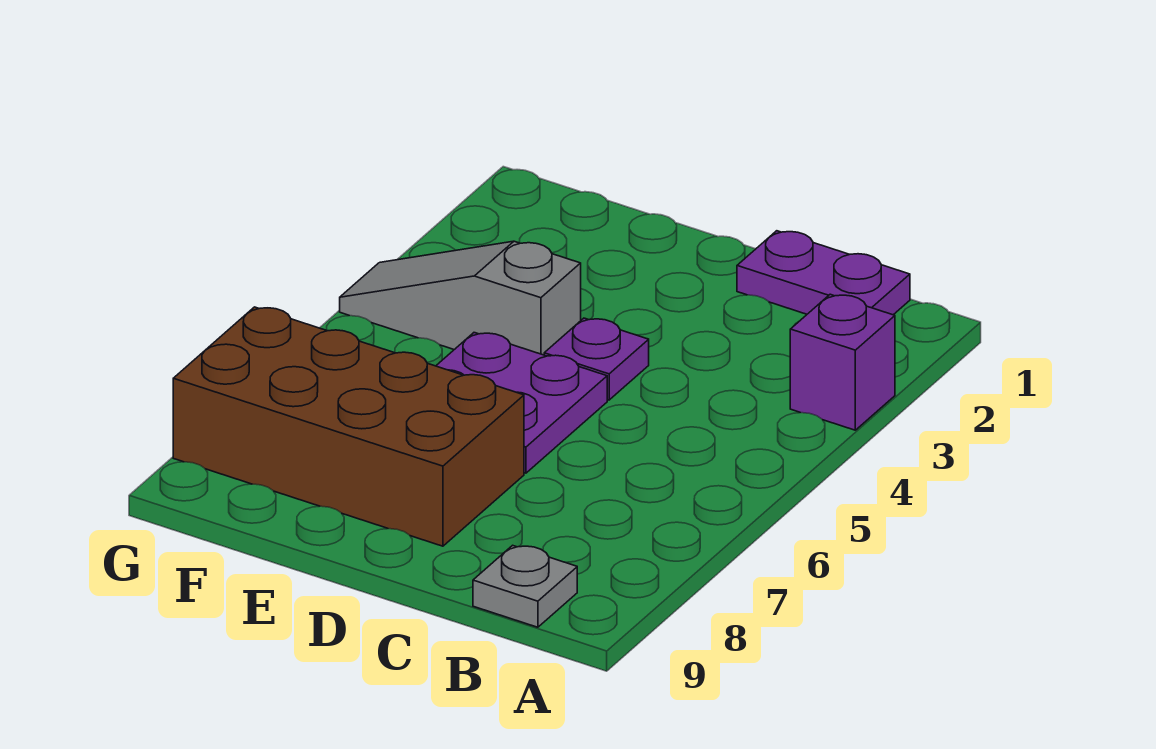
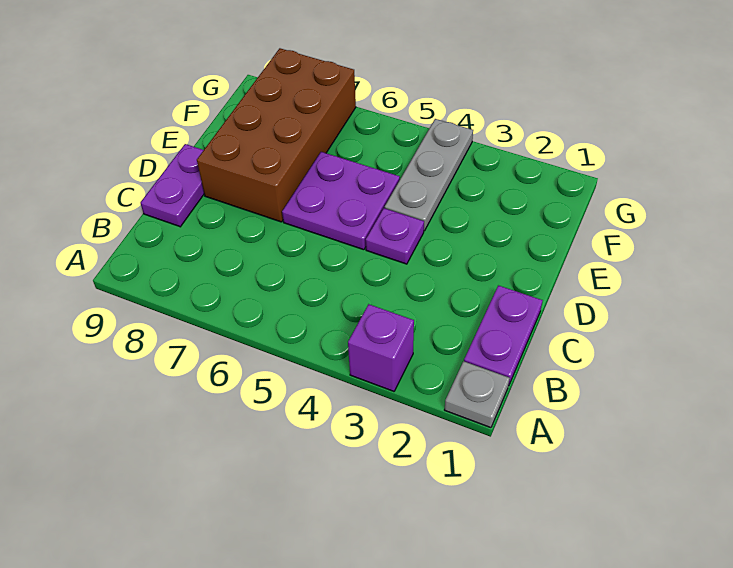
grey plate B9 level 1 -> grey plate A1 level 1
none -> purple plate C9:D9 level 1
grey slope E4:G4 level 1 top E -> grey plate E4:G4 level 1

